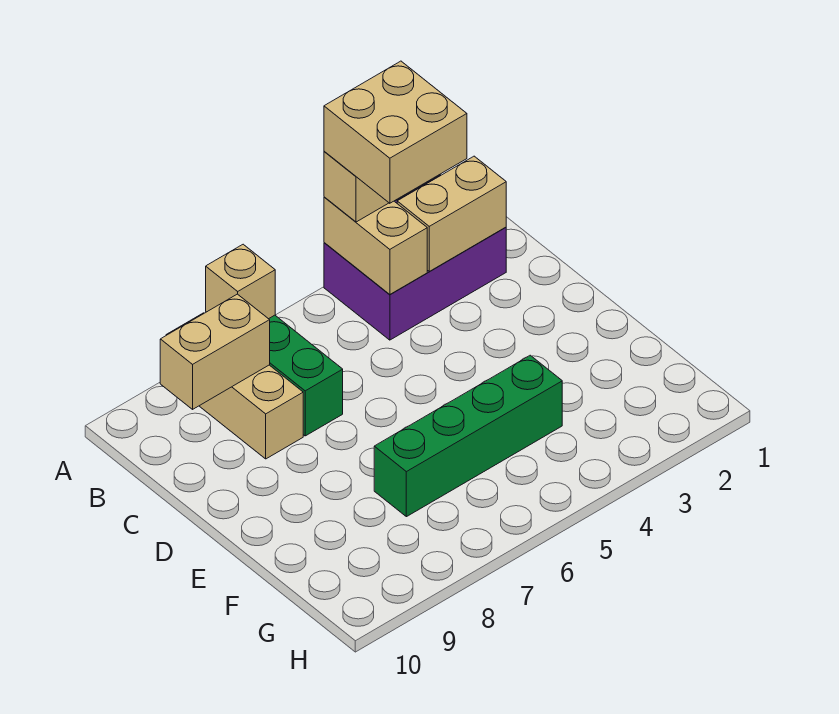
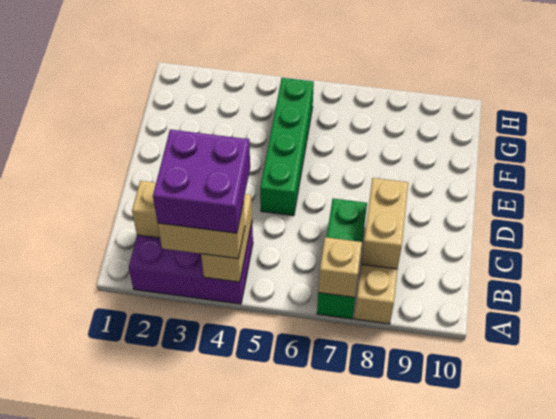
tan brick A3:B4 level 4 -> purple brick A3:B4 level 4
tan brick B8:B9 level 2 -> tan brick B8:C8 level 2
green brick F4:F7 level 1 -> green brick D5:G5 level 1

